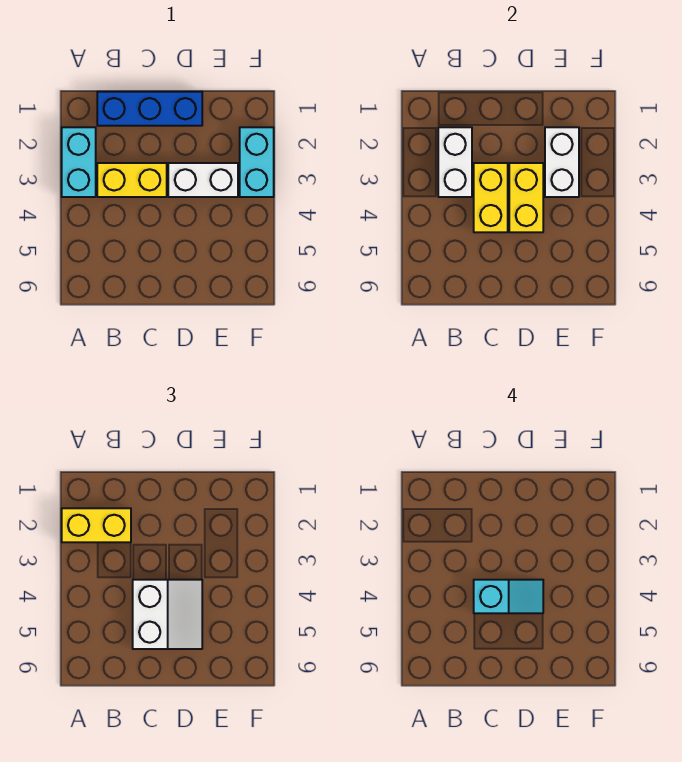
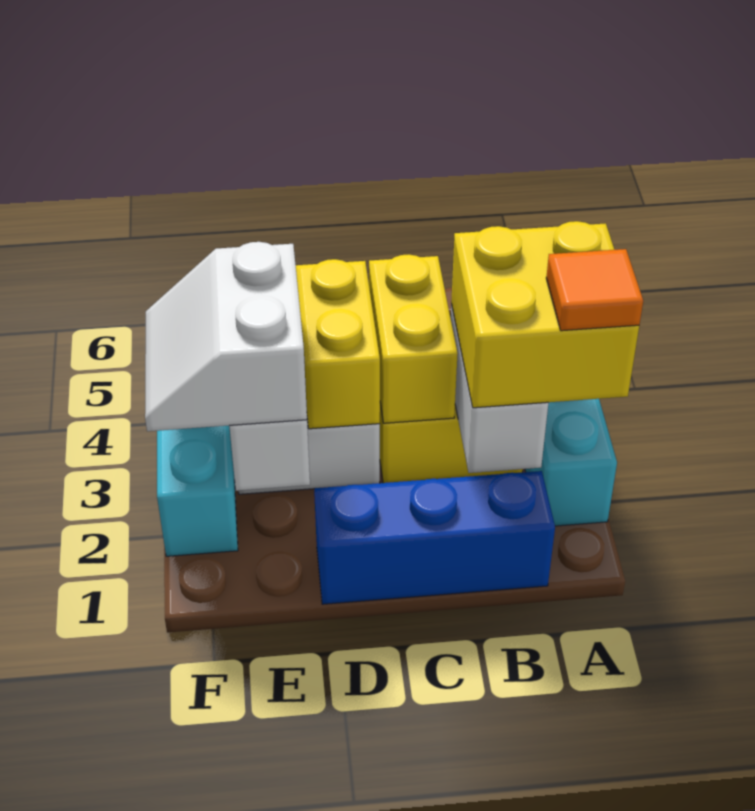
yellow brick A2:B2 level 3 -> yellow brick A2:B3 level 3
none -> orange tile A2 level 4
white slope C4:D5 level 3 top C -> white slope E2:F3 level 3 top E
cyan slope C4:D4 level 4 top C -> none

